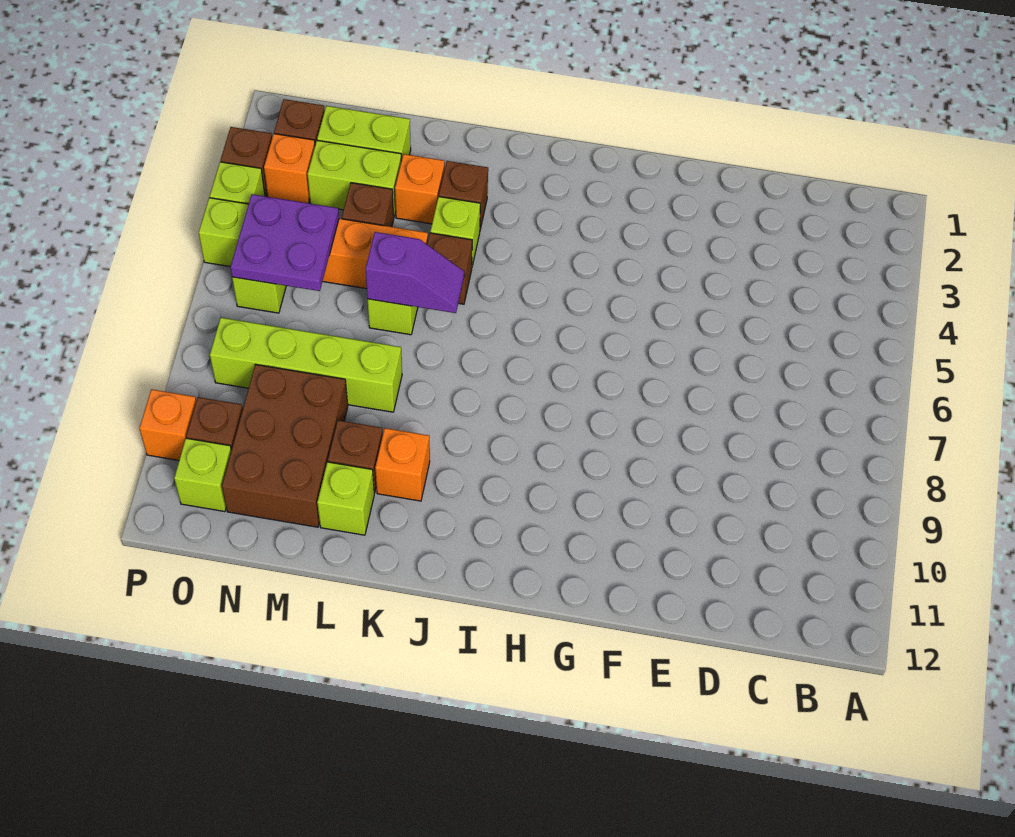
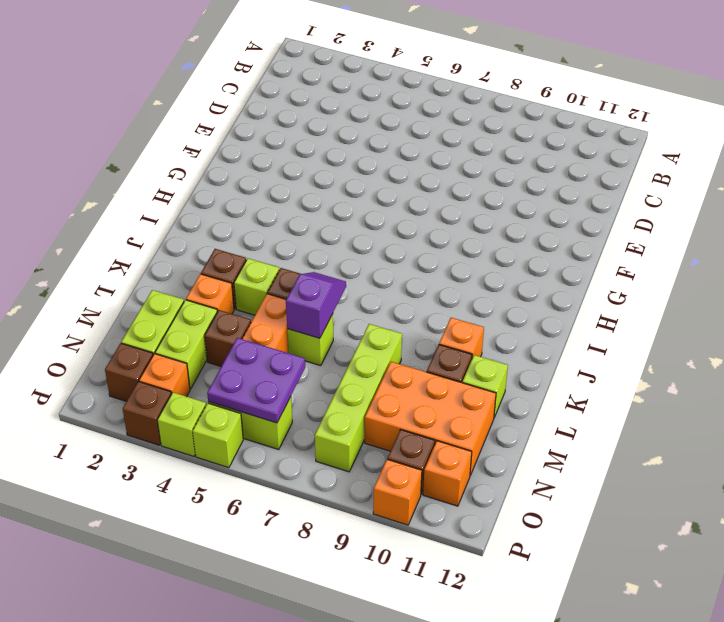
brown brick M9:N11 level 1 -> orange brick M9:N11 level 1
lime brick O11 level 1 -> orange brick O11 level 1

